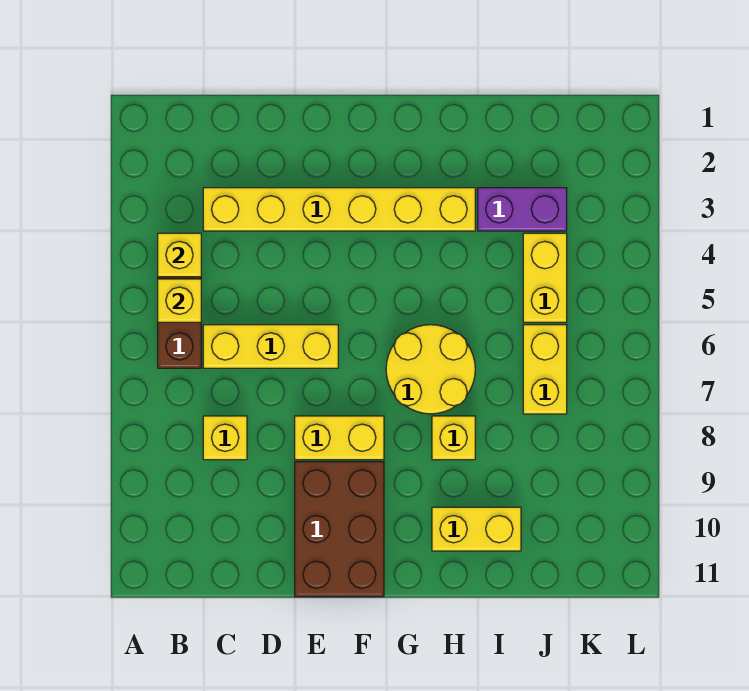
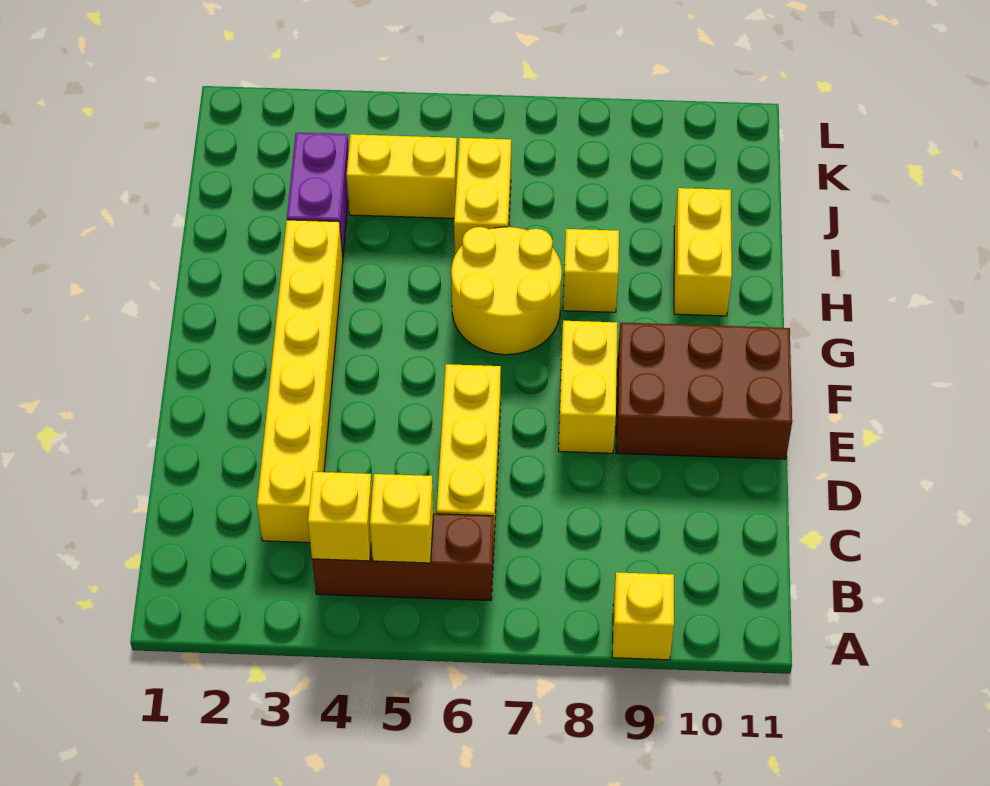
yellow brick C8 level 1 -> yellow brick A9 level 1
yellow brick J6:J7 level 1 -> yellow brick I6:J6 level 1

